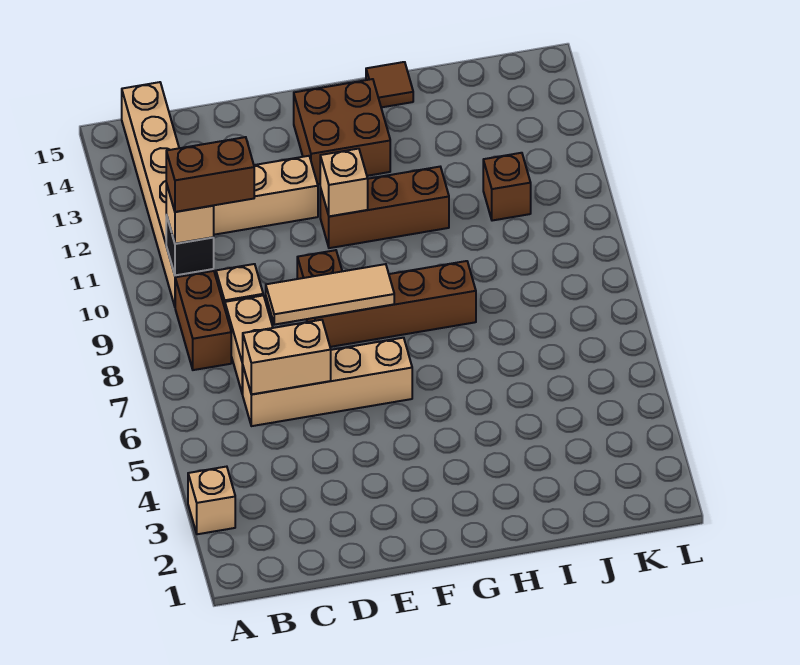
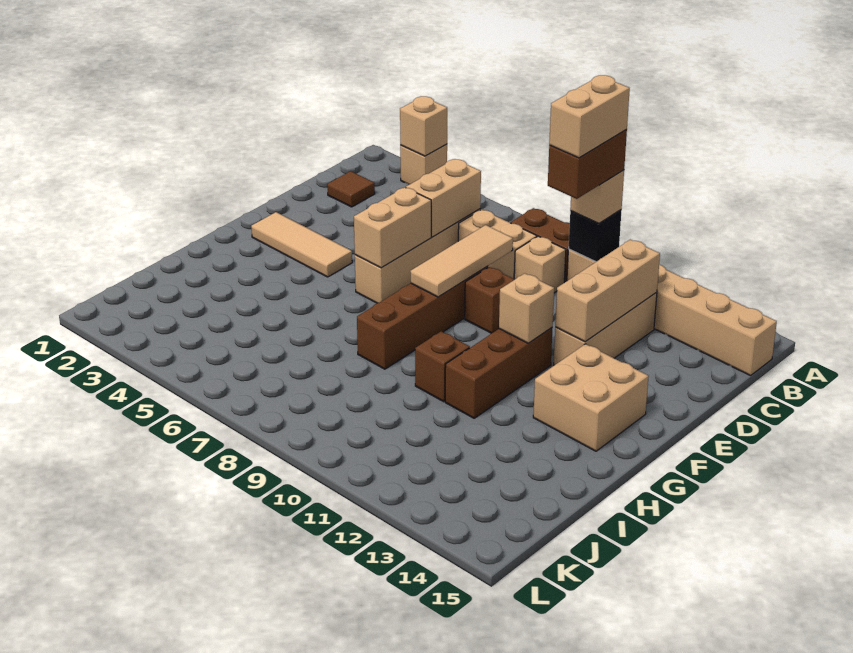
none -> tan brick A3 level 2
none -> tan brick B10:C10 level 5
none -> tan brick C12:E12 level 2
none -> tan brick E6:F6 level 2
none -> tan tile F2:F4 level 1
brown brick F13:G14 level 1 -> tan brick F13:G14 level 1
brown tile H15 level 1 -> brown tile C2 level 1
brown brick J11 level 1 -> brown brick H10 level 1

